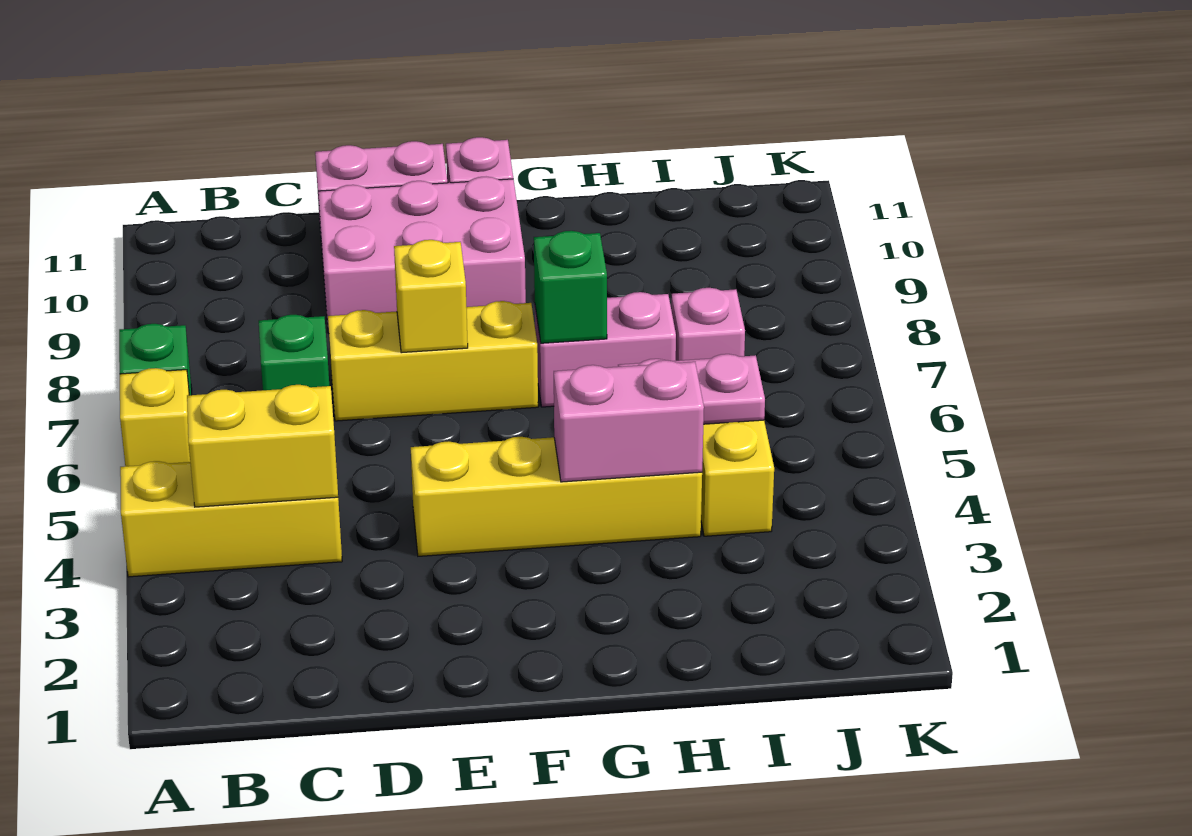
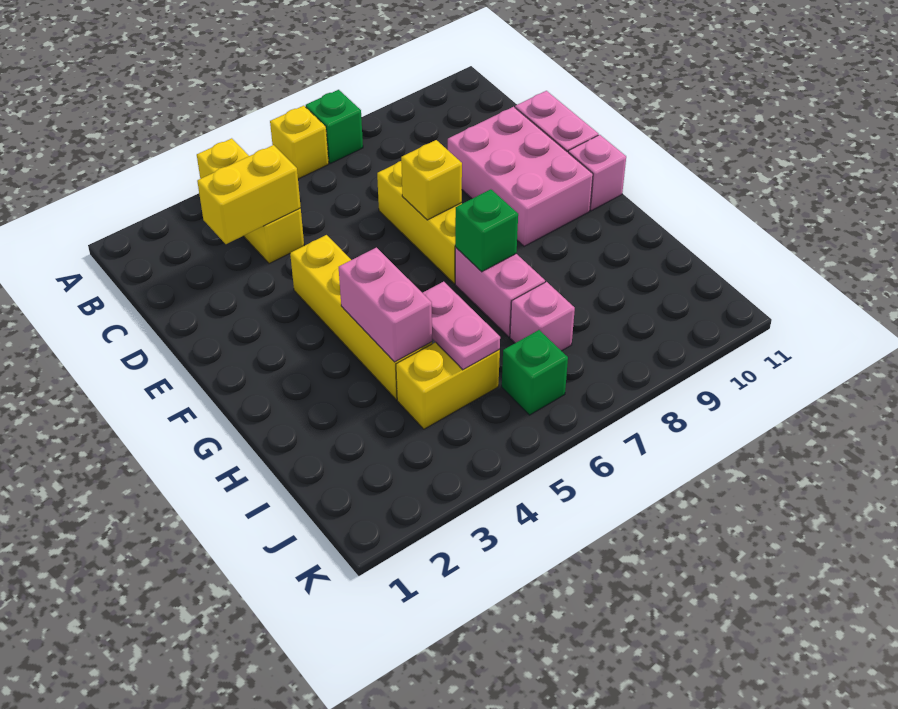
yellow brick B4:C4 level 2 -> yellow brick C3:C4 level 2
green brick C7 level 1 -> green brick J6 level 1

